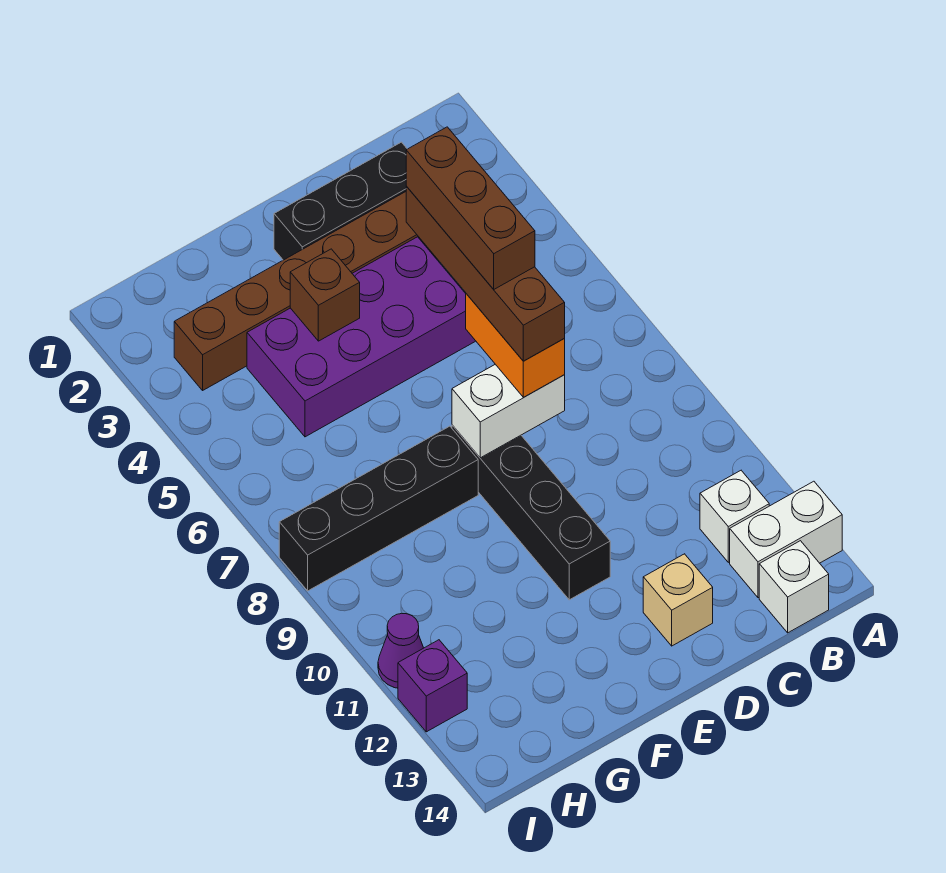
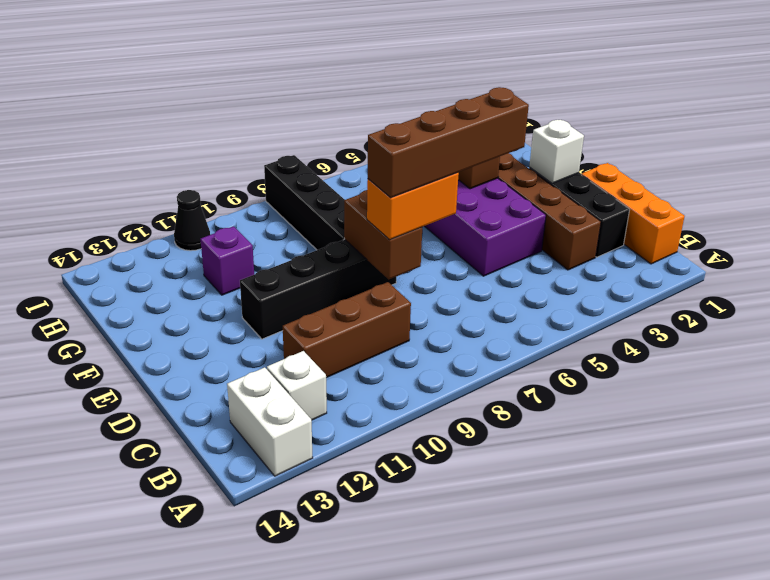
none -> orange brick B1:D1 level 1
white brick B14 level 1 -> white brick E2 level 2
brown brick D5:D7 level 5 -> brown brick C9:C11 level 1
white brick D8:E8 level 2 -> brown brick D8:E8 level 2
tan brick D13 level 1 -> none
purple cone I11 level 1 -> black cone I11 level 1
purple brick I12 level 1 -> purple brick G11 level 1

